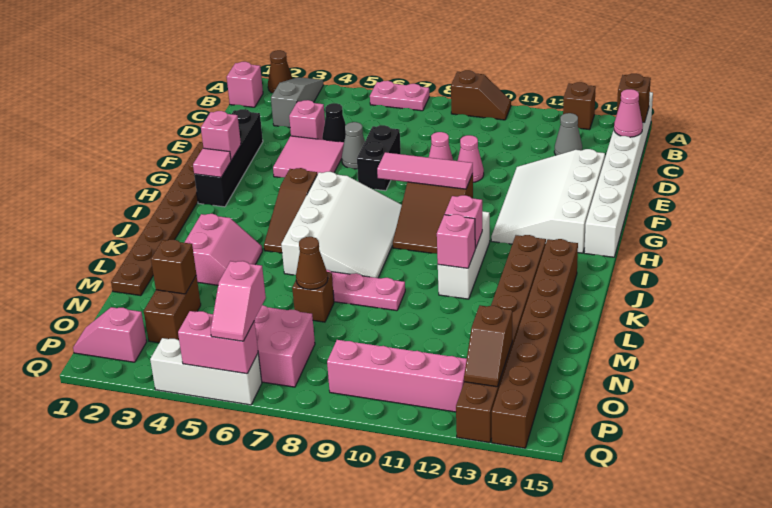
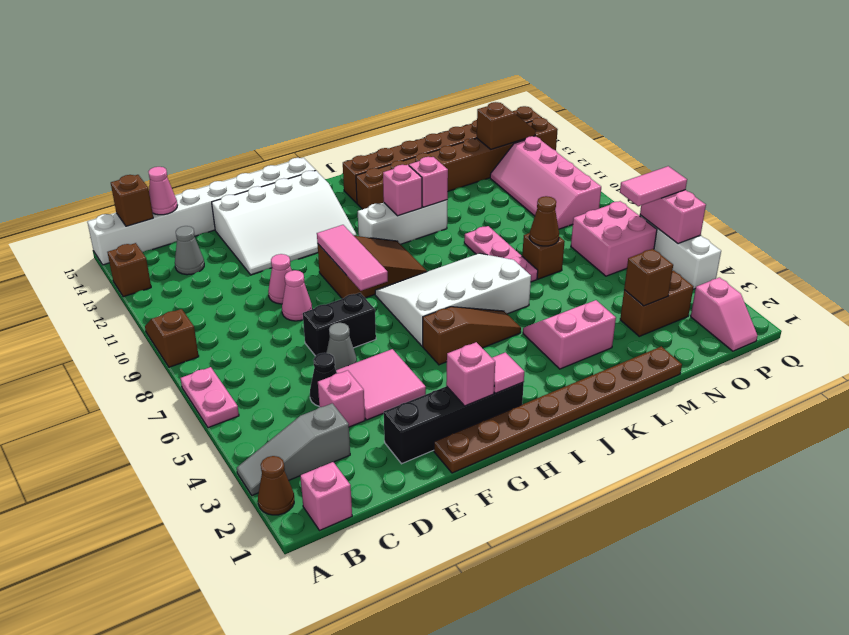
pink slope P6:Q6 level 3 top P -> pink tile P6:Q6 level 3

